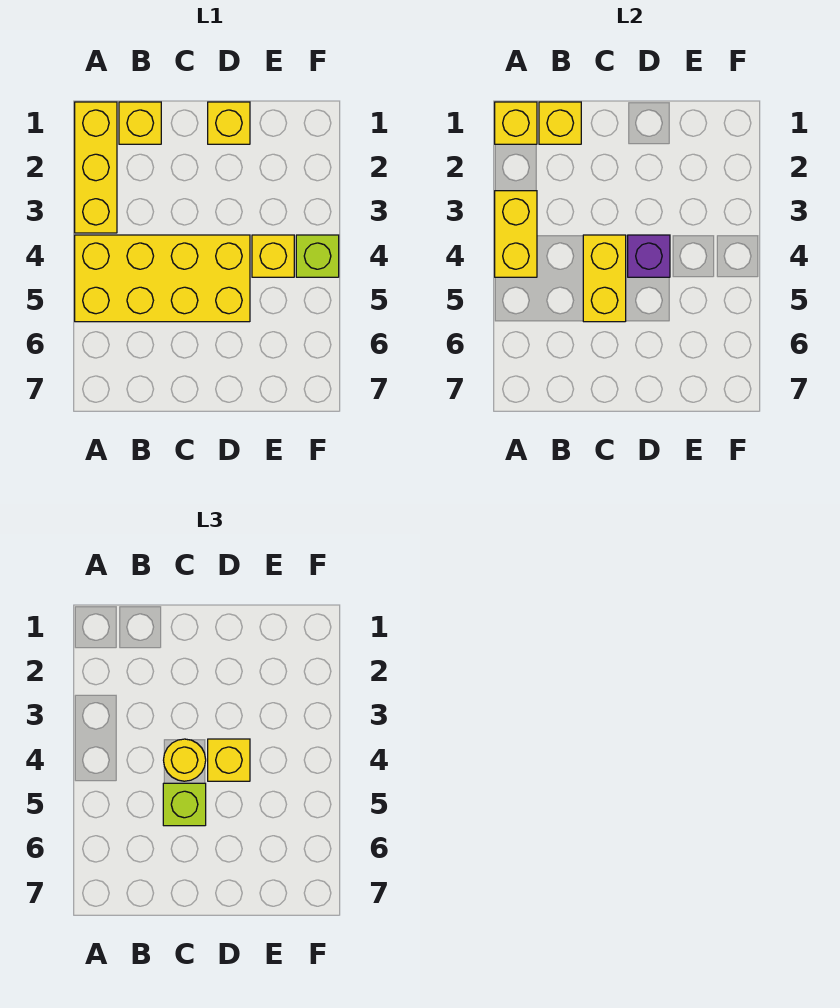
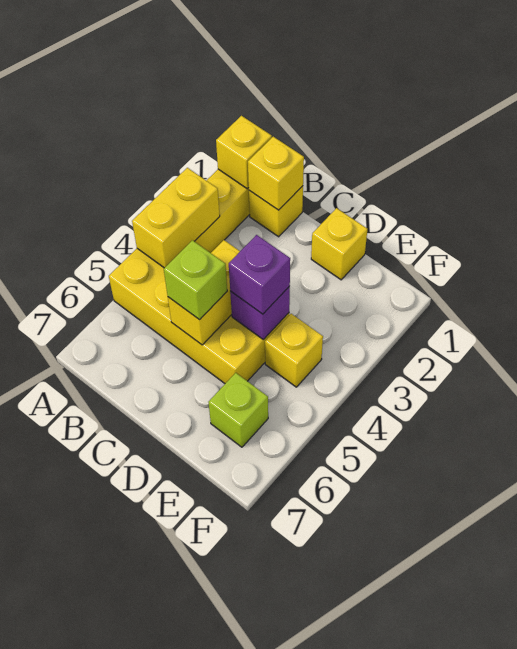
yellow round brick C4 level 3 -> none
yellow brick D4 level 3 -> purple brick D4 level 3
lime brick F4 level 1 -> lime brick E6 level 1

